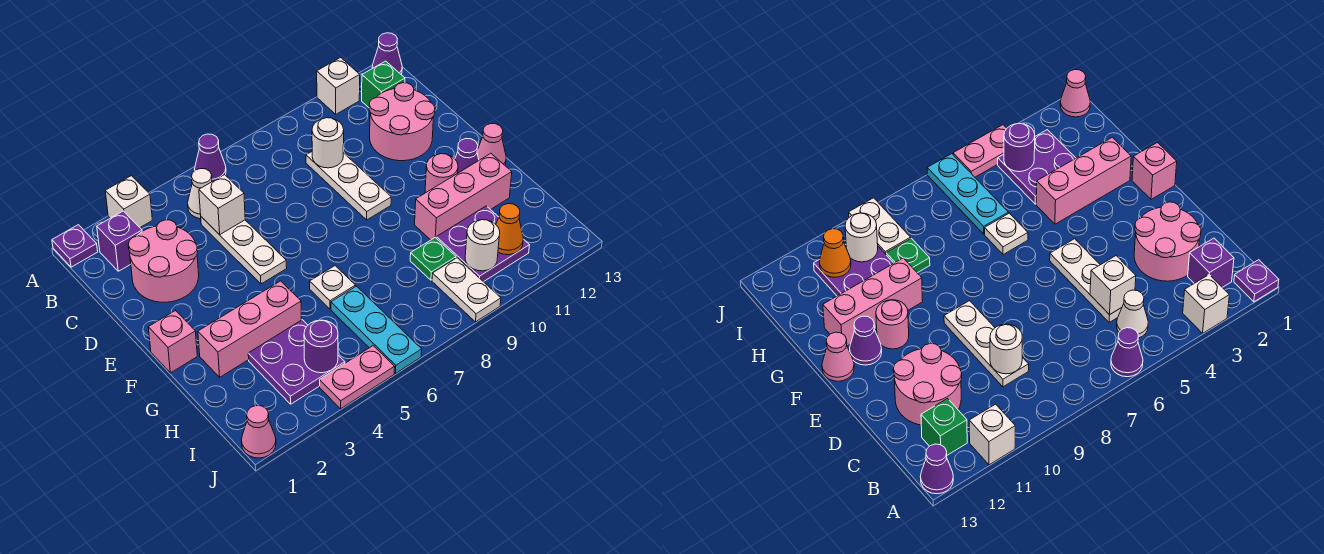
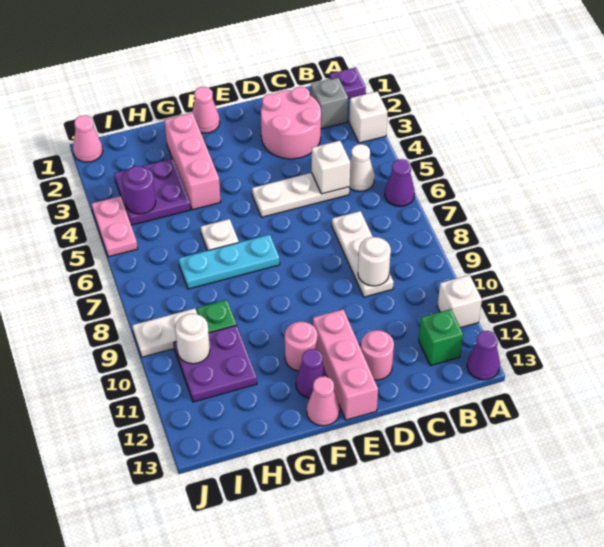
purple brick B2 level 1 -> grey brick B2 level 1
white plate C9:E9 level 1 -> white plate C7:C9 level 1
pink round brick C11:D12 level 1 -> pink round brick D12 level 1
pink brick F1 level 1 -> pink cone F1 level 1
pink brick G10:G12 level 1 -> pink brick E11:E13 level 1
cyan plate H6:J6 level 1 -> cyan plate F7:H7 level 1
orange cone I11 level 2 -> none

